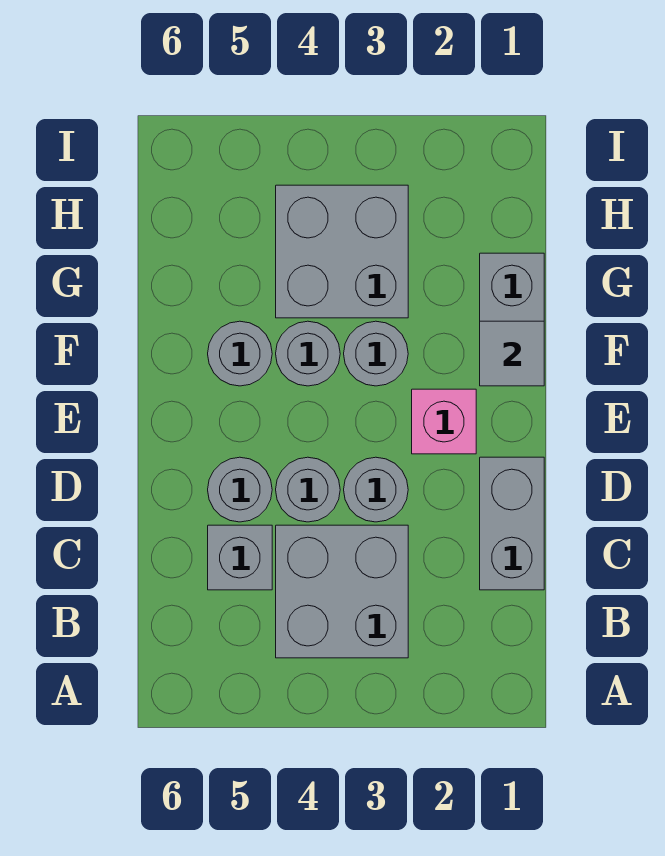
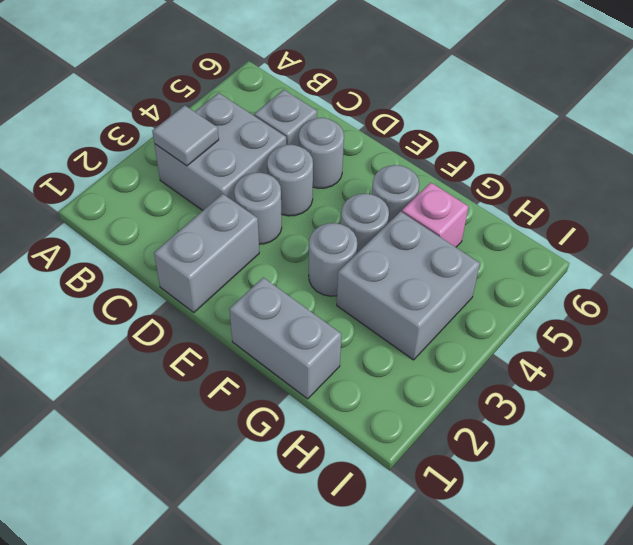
grey brick C1:D1 level 1 -> grey brick D1:D2 level 1
pink brick E2 level 1 -> pink brick G5 level 1
grey tile F1 level 2 -> grey tile B3 level 2

